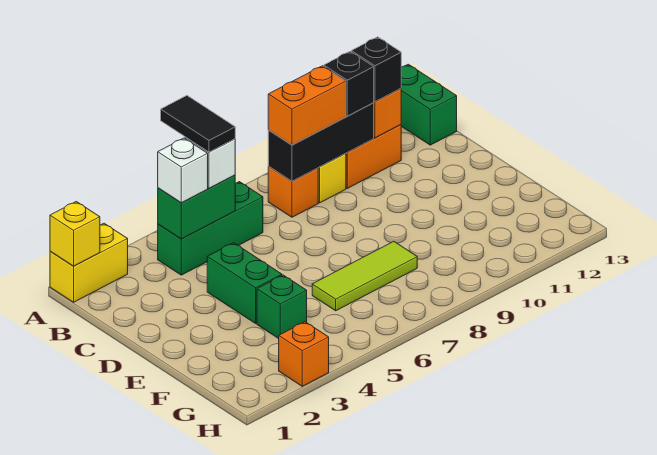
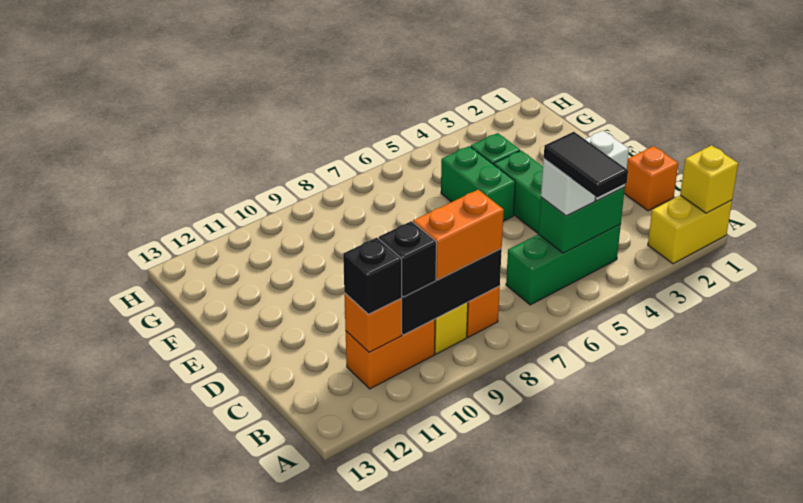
green brick A13:B13 level 1 -> green brick E5:F5 level 1
lime tile F6:F8 level 1 -> none
orange brick H3 level 1 -> orange brick C1 level 1

